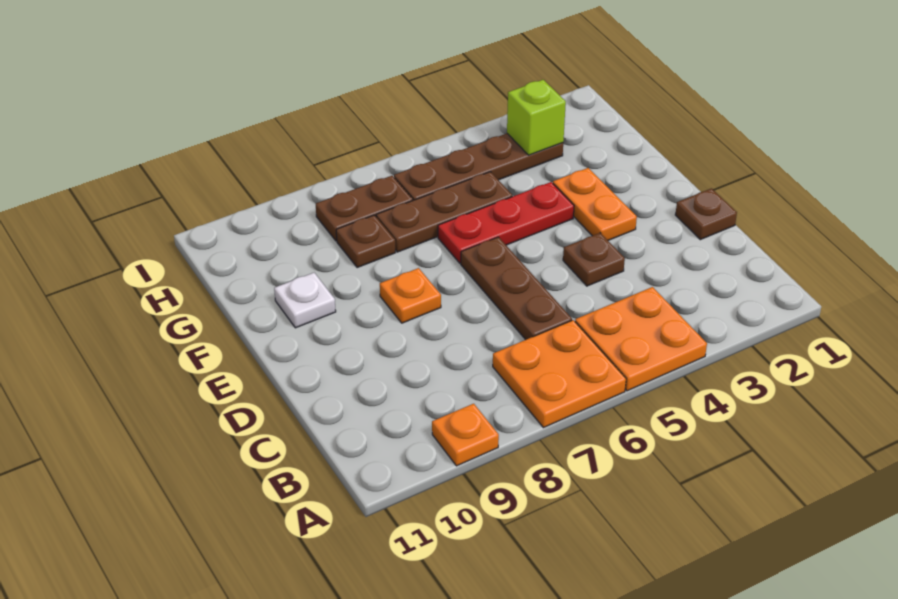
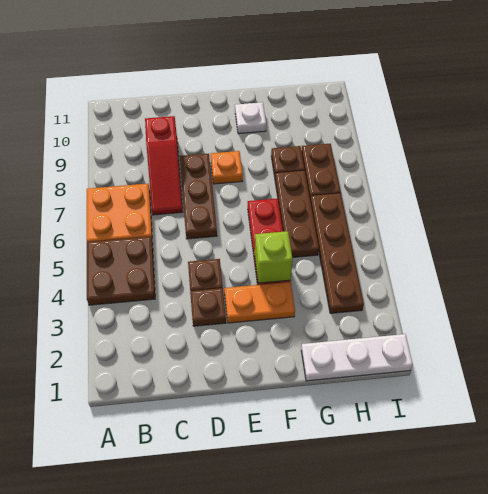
orange plate A4:B5 level 1 -> brown plate A4:B5 level 1
orange plate A9 level 1 -> none
brown plate C6:E6 level 1 -> brown plate D6:D8 level 1
none -> red slope C7:C9 level 1 top 9
brown plate D1 level 1 -> brown plate D3 level 1
none -> white plate G1:I1 level 1
lime brick H3 level 2 -> lime brick F4 level 2

